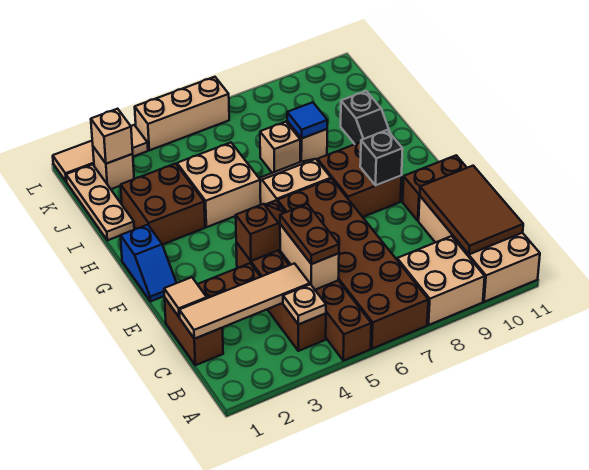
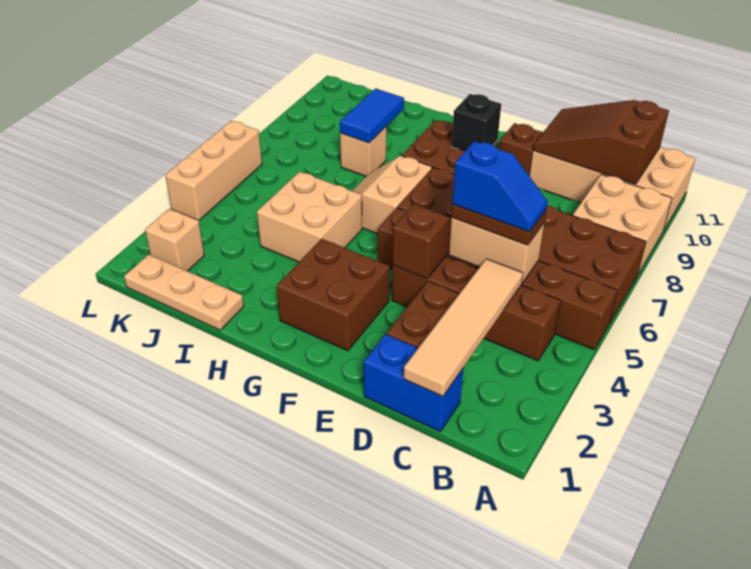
tan plate B4 level 2 -> none
brown tile B10:D11 level 2 -> brown slope B10:D11 level 2 top B
brown brick C1:D1 level 1 -> blue brick C1:D1 level 1
tan tile D1 level 2 -> none
brown brick E10:E11 level 1 -> brown brick E10 level 1
blue slope F1:G1 level 1 top G -> blue slope C5:D5 level 4 top D
brown brick H2:I3 level 1 -> brown brick F2:G3 level 1
black slope H10:I10 level 1 top I -> none
tan brick I7 level 1 -> none
blue tile I8 level 2 -> blue tile I8:I9 level 2
tan brick K2 level 2 -> none
tan tile L1:L3 level 1 -> none

